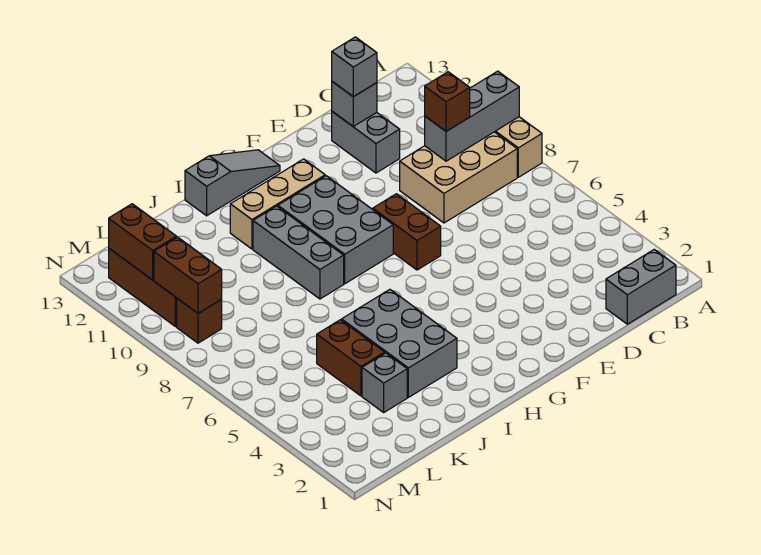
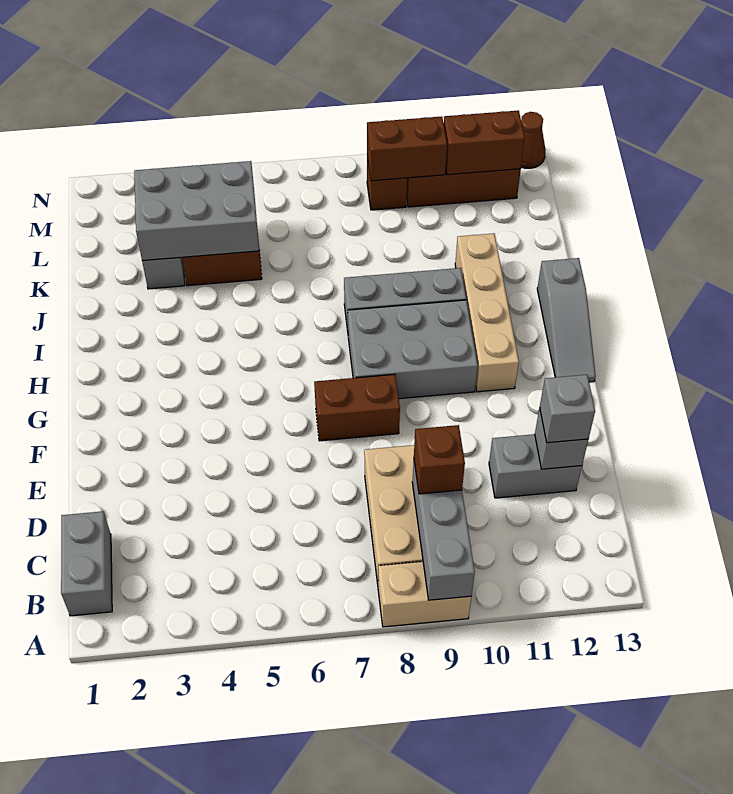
tan brick G11:I11 level 1 -> tan brick G11:J11 level 1
grey brick I3:J5 level 1 -> grey brick K3:L5 level 2
none -> brown cone N13 level 1

